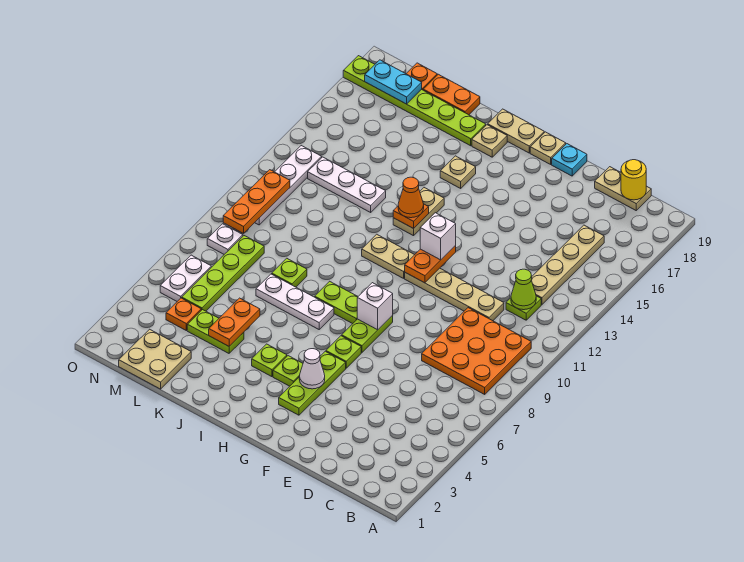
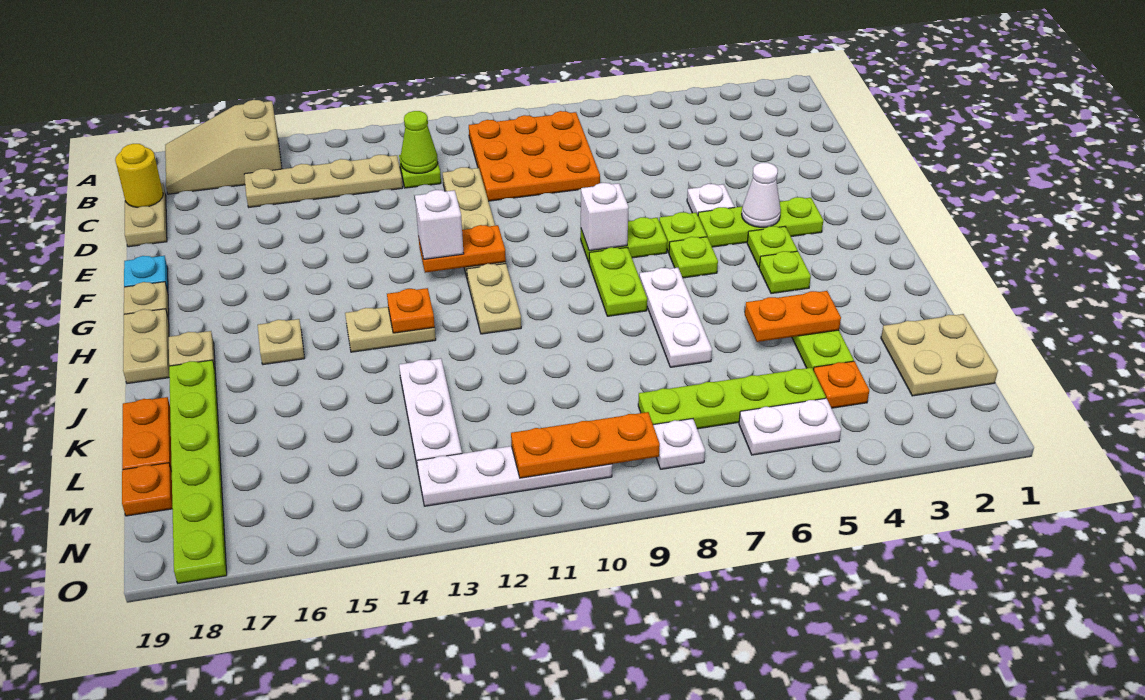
none -> tan slope A16:B18 level 1 top 16
none -> white plate F5 level 1
orange cone I13 level 3 -> none
lime plate K8 level 1 -> lime plate H6 level 1
cyan plate M18:N18 level 2 -> none

